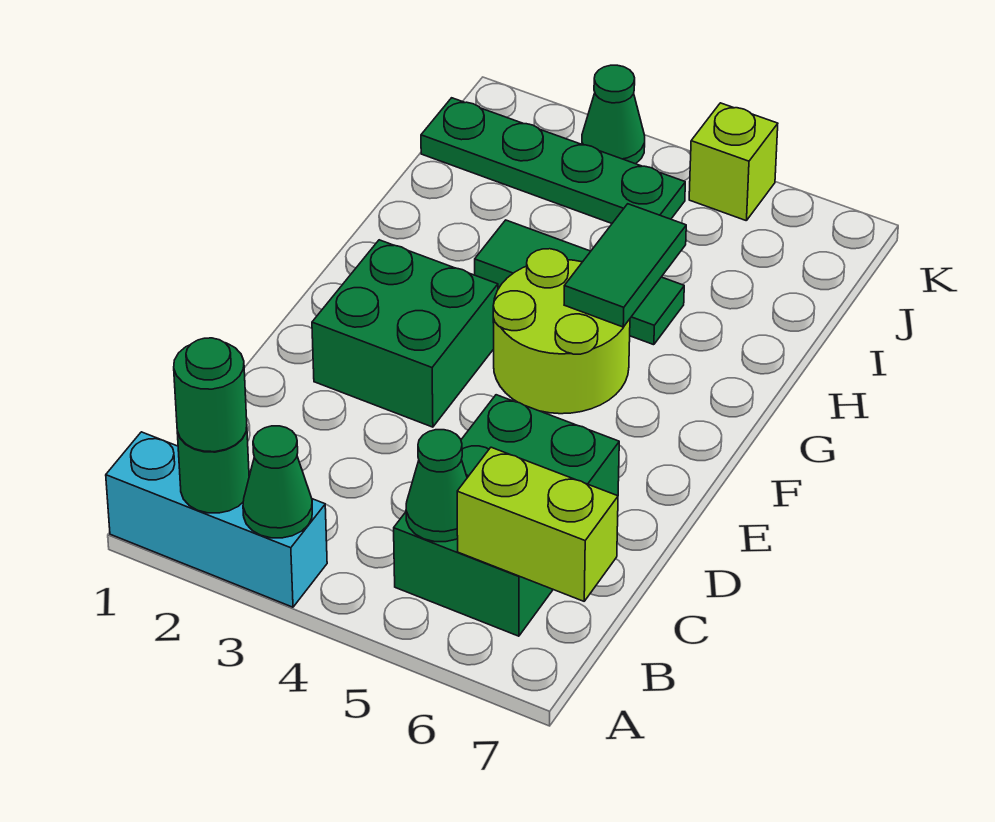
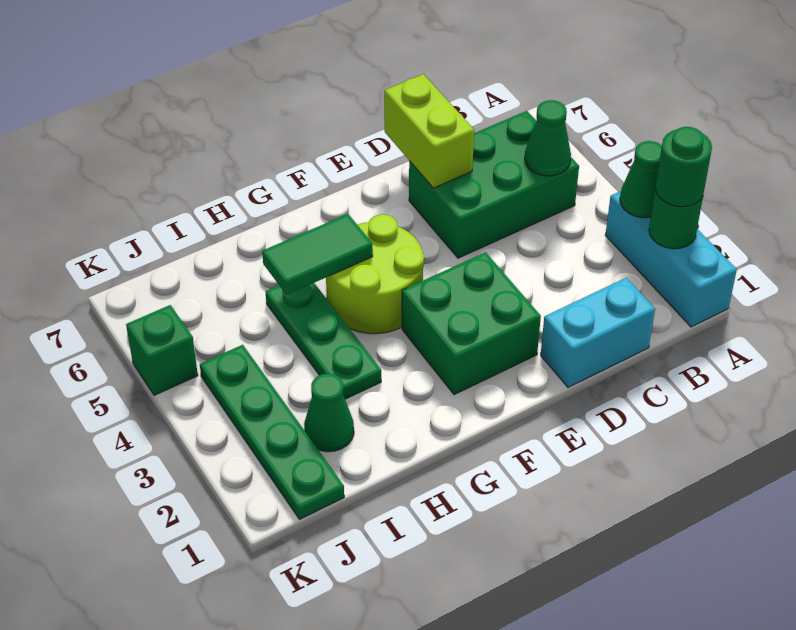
lime brick B6:B7 level 2 -> lime brick D6:D7 level 2
none -> cyan brick C1:D1 level 1
green tile H3:H5 level 1 -> green plate H3:H5 level 1
green cone K3 level 1 -> green cone I2 level 1
lime brick K5 level 1 -> green brick K5 level 1

